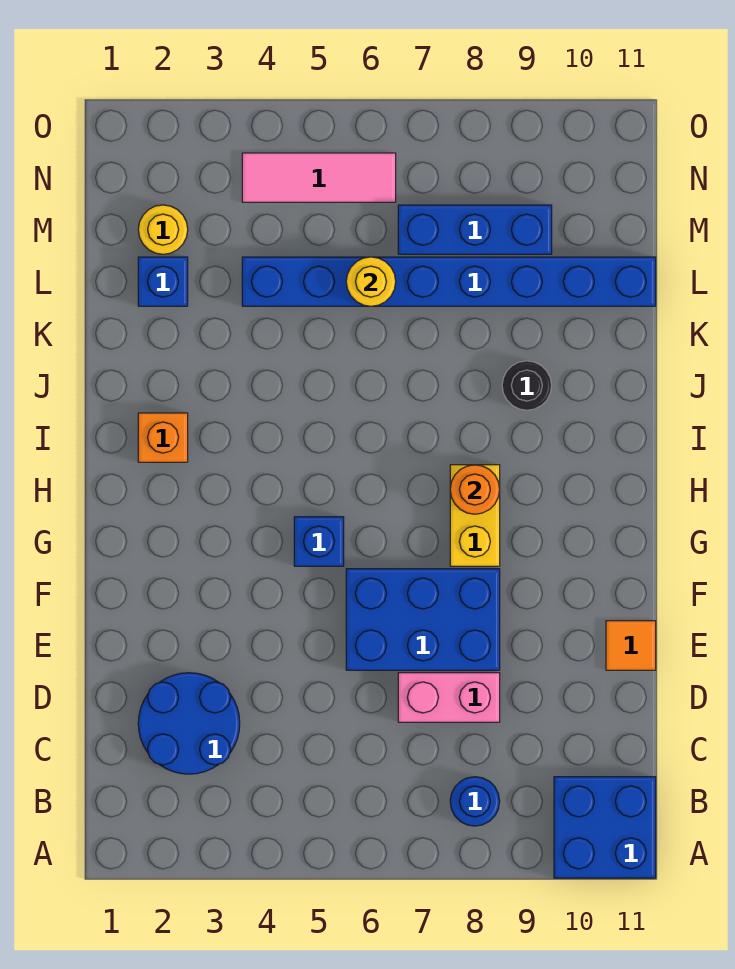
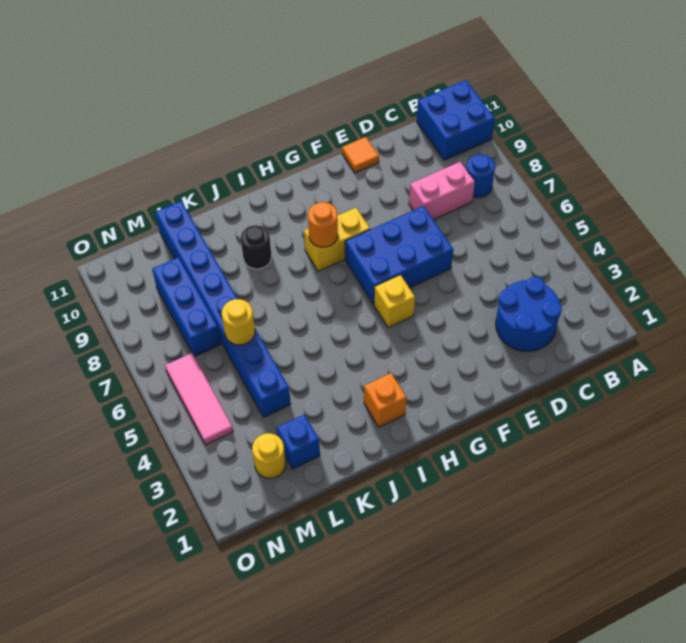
pink brick D7:D8 level 1 -> pink brick C8:D8 level 1
blue brick E6:F8 level 1 -> blue brick E6:G7 level 1
blue brick G5 level 1 -> yellow brick G5 level 1

